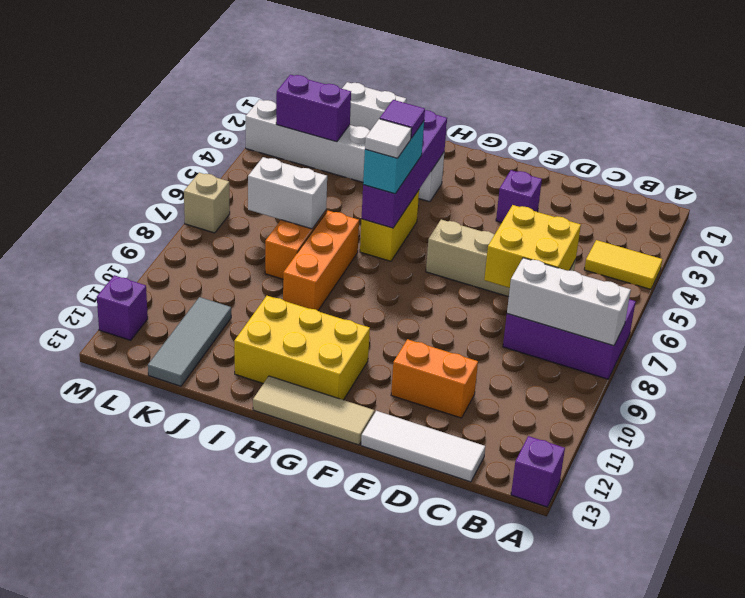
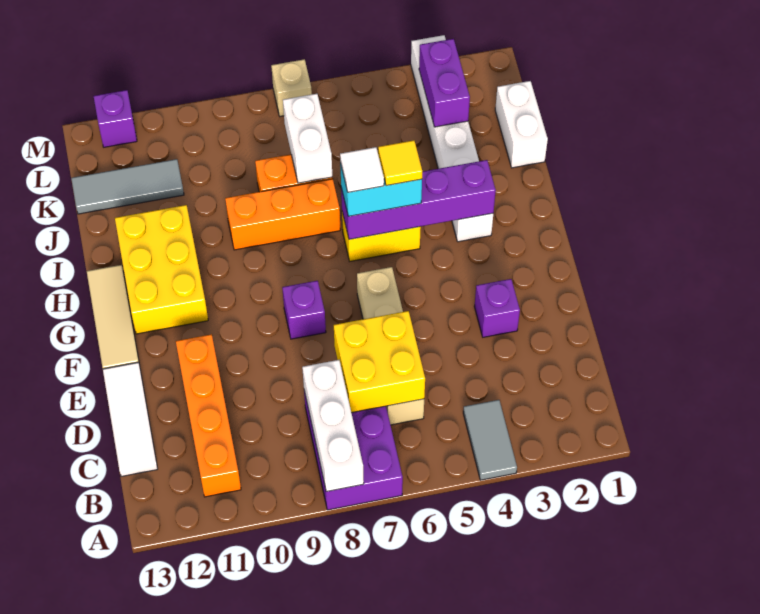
yellow tile A4:B4 level 1 -> grey tile A4:B4 level 1
purple brick A13 level 1 -> purple brick F8 level 1
orange brick D11:E11 level 1 -> orange brick B11:E11 level 1
purple tile H5 level 4 -> yellow tile H5 level 4

